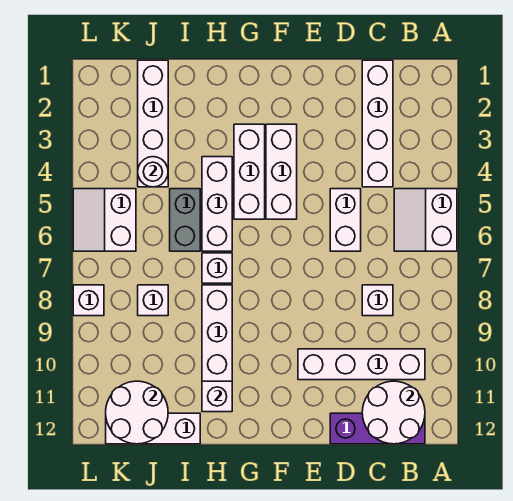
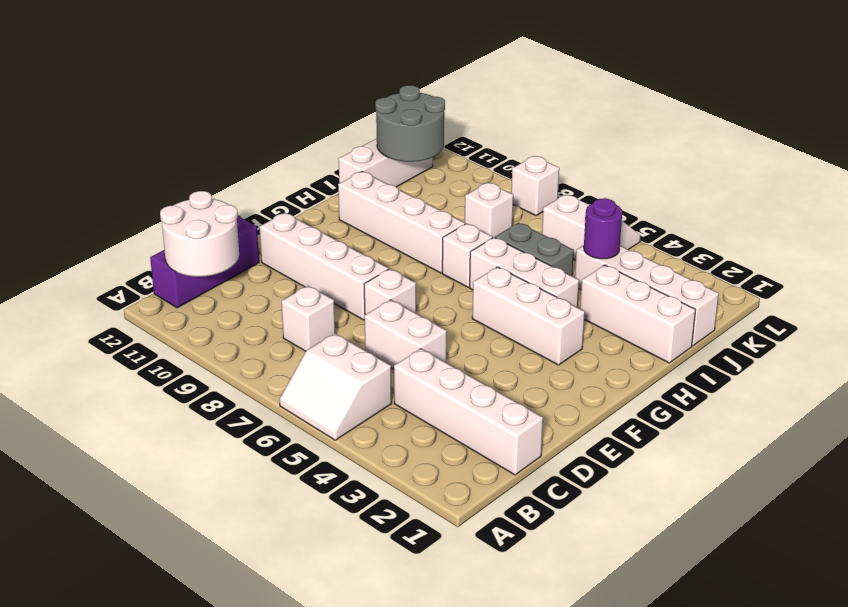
white slope A5:B6 level 1 top A -> white slope A5:B6 level 1 top B
white brick B10:E10 level 1 -> white brick E8:E11 level 1
white brick F3:F5 level 1 -> white brick I1:I3 level 1
white brick H11 level 2 -> white brick E7 level 1
white round brick J4 level 2 -> purple round brick J4 level 2
white round brick J11:K12 level 2 -> grey round brick J11:K12 level 2

